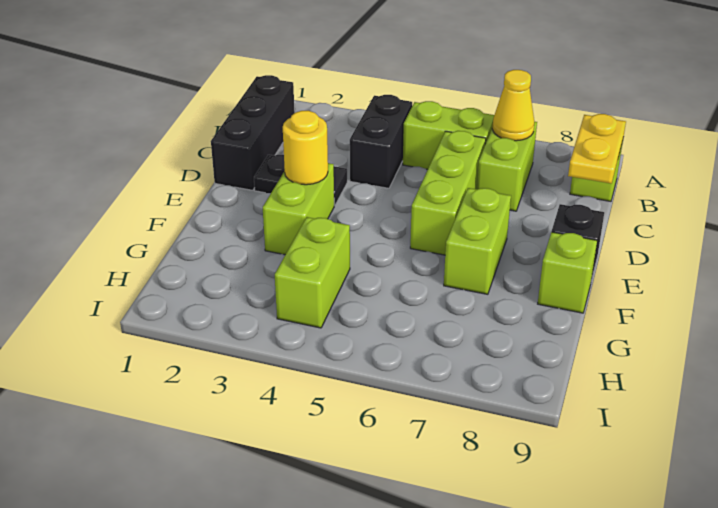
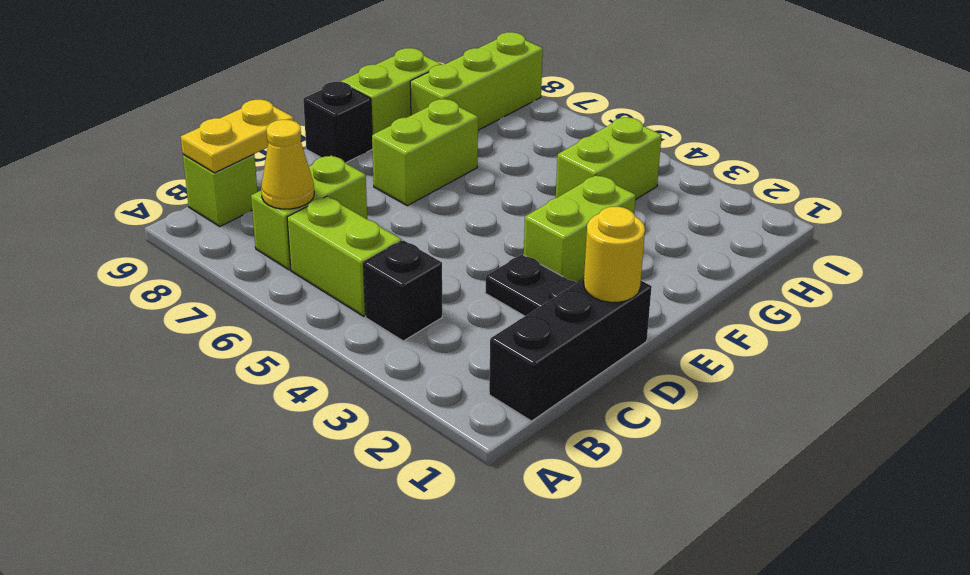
black brick B4:C4 level 1 -> black brick B4 level 1
lime brick C6:E6 level 1 -> lime brick G8:I8 level 1
yellow round brick E3 level 2 -> yellow round brick D1 level 2
lime brick F9 level 1 -> lime brick F9:G9 level 1

